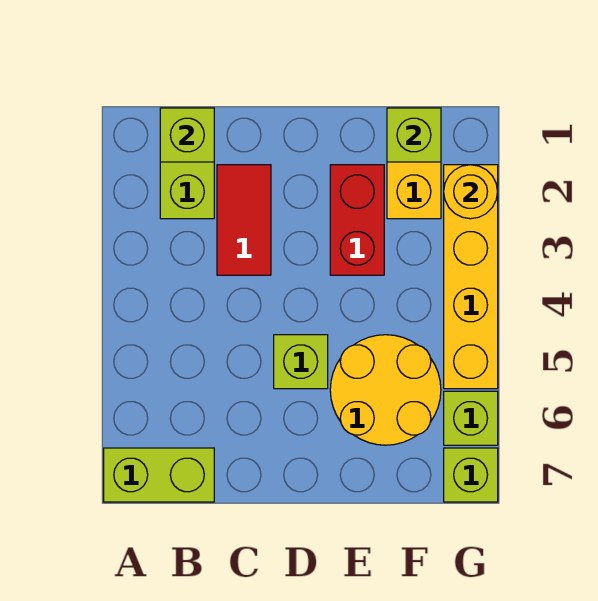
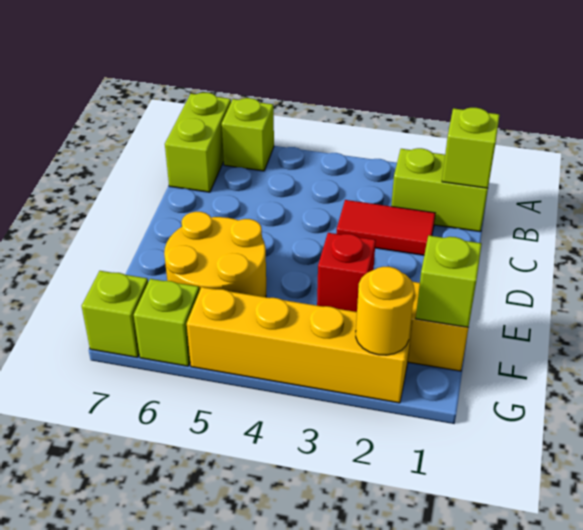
lime brick D5 level 1 -> lime brick A6 level 1
red brick E2:E3 level 1 -> red brick E3 level 1

